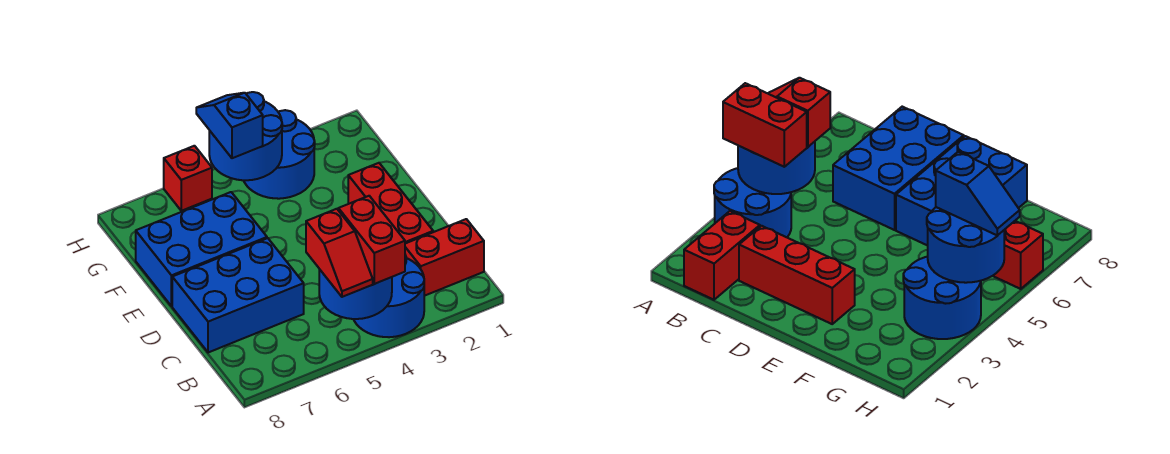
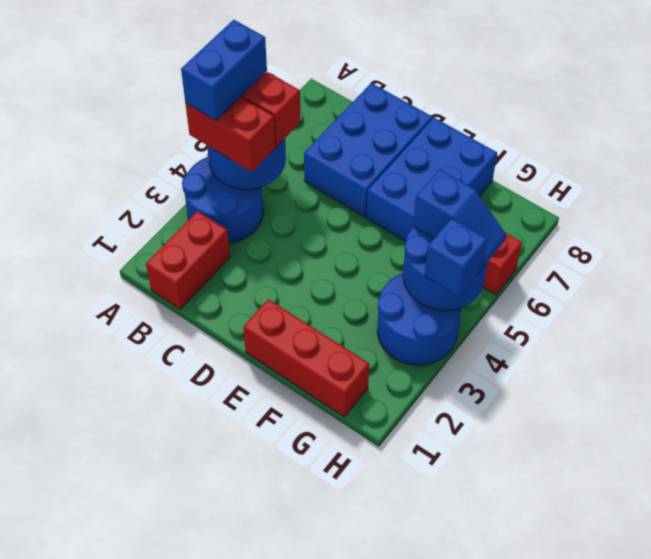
none -> blue brick A4:A5 level 4
red brick C2:E2 level 1 -> red brick E1:G1 level 1
none -> blue brick H4 level 3

